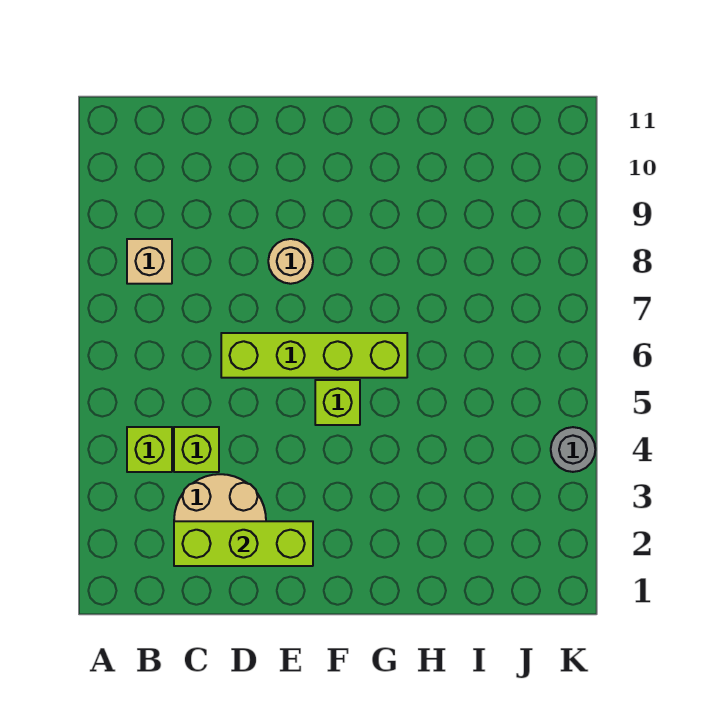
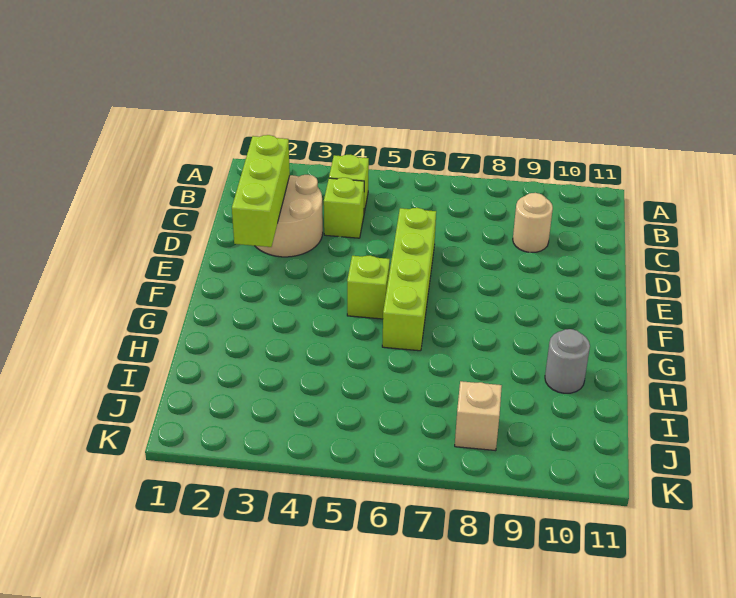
tan brick B8 level 1 -> tan brick J8 level 1
tan round brick E8 level 1 -> tan round brick C9 level 1
grey round brick K4 level 1 -> grey round brick H10 level 1

